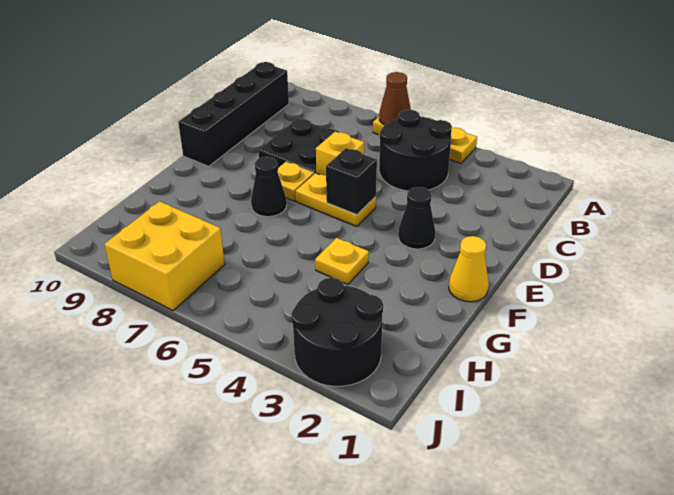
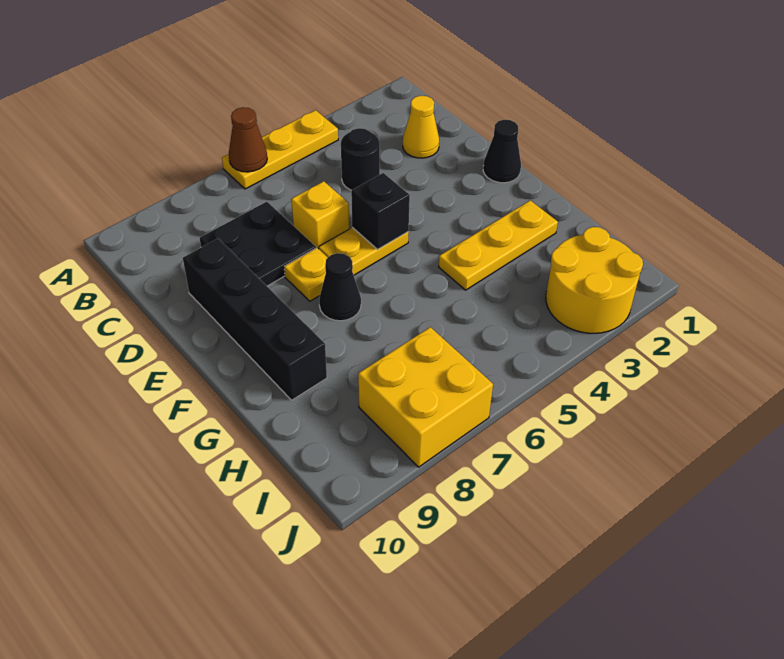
black round brick B4:C5 level 1 -> black round brick C4 level 1
black brick B10:E10 level 1 -> black brick D9:G9 level 1
black cone E3 level 1 -> black cone E1 level 1
yellow cone F1 level 1 -> yellow cone C2 level 1
yellow plate G4 level 1 -> yellow plate G2:G4 level 1
black round brick I2:J3 level 1 -> yellow round brick I2:J3 level 1

